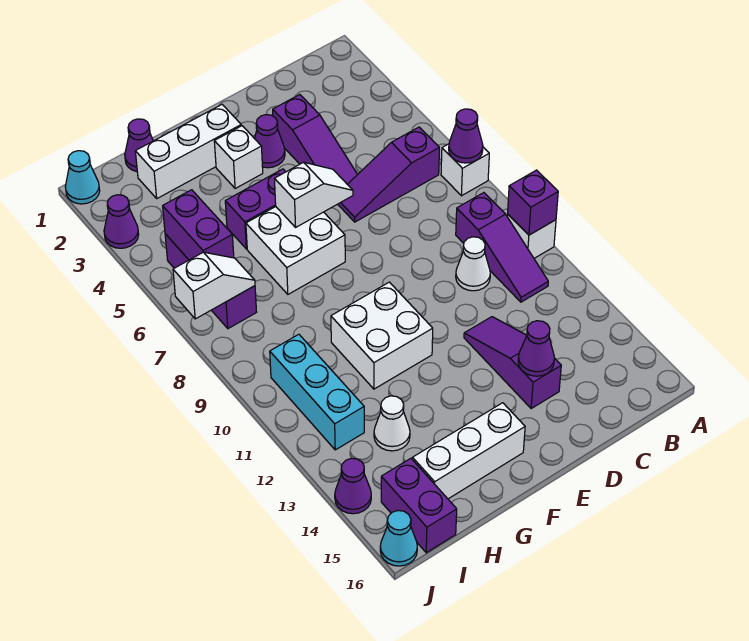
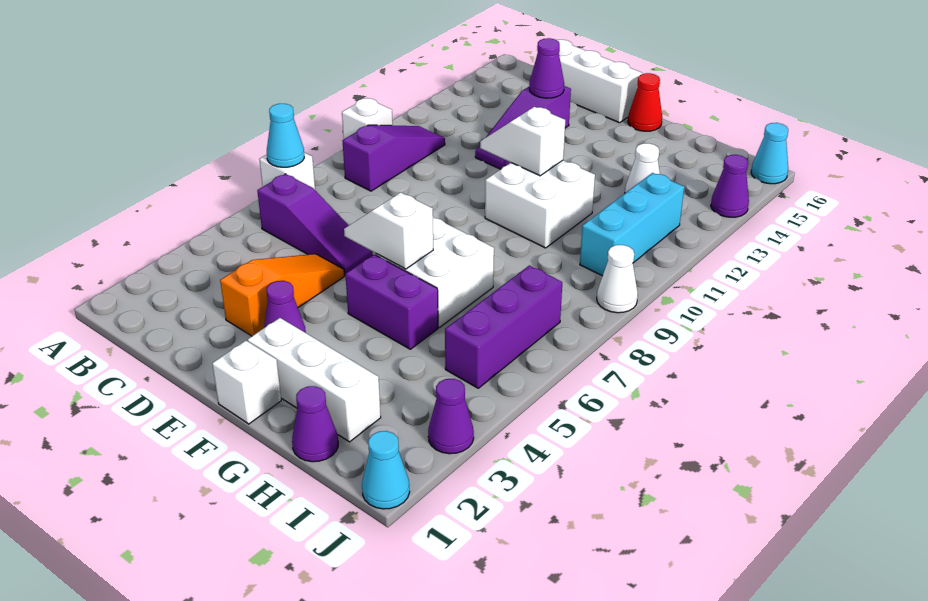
purple cone A7 level 2 -> cyan cone A7 level 2
purple brick A10 level 2 -> none
white cone C10 level 1 -> white cone J9 level 1
purple slope D3:D5 level 1 top 3 -> orange slope D3:D5 level 1 top 3
white brick F3 level 1 -> white brick F1 level 1
white brick F15:H15 level 1 -> white brick C16:E16 level 1
none -> red cone F16 level 1
purple brick I5:I6 level 2 -> none
white slope I7:J7 level 2 top J -> white slope E11:F11 level 2 top F
purple brick I15:I16 level 1 -> none

